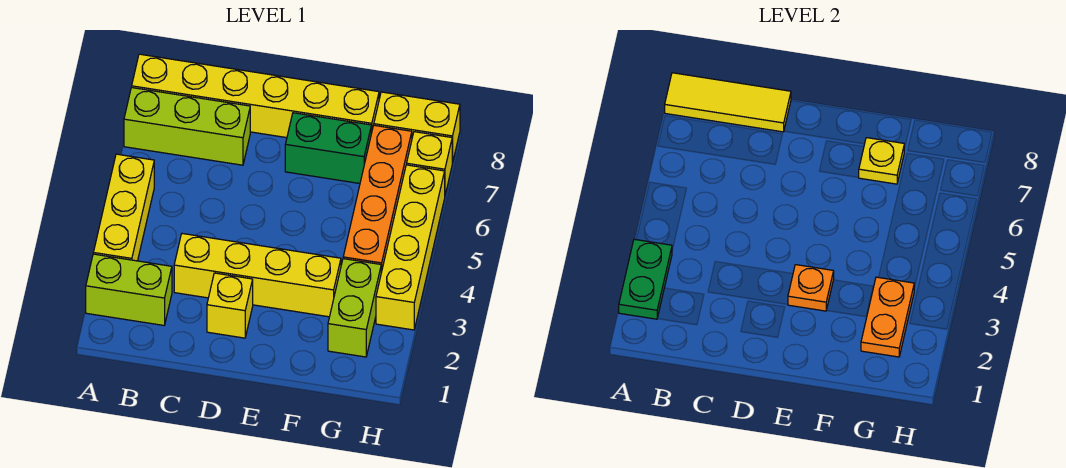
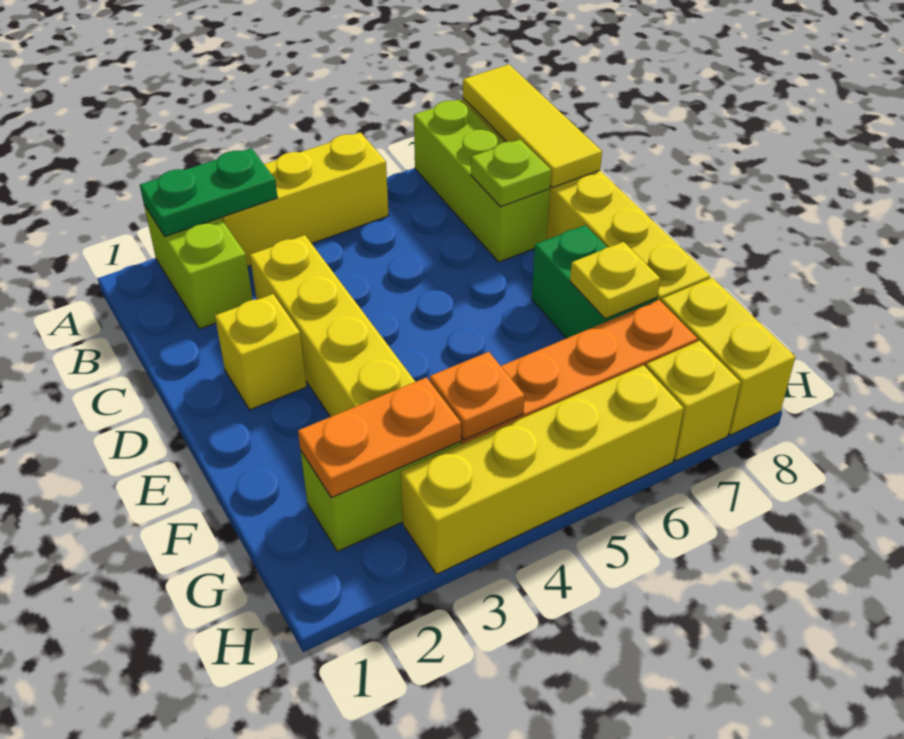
none -> lime plate C7 level 2
orange plate E3 level 2 -> orange plate G4 level 2

